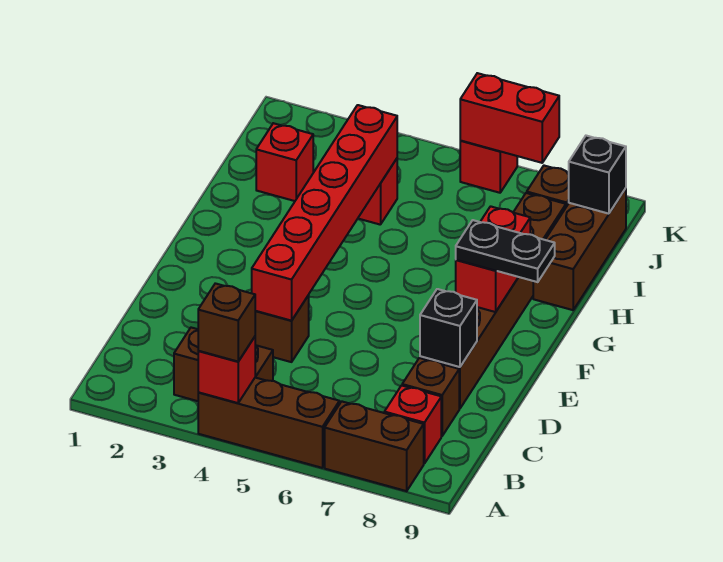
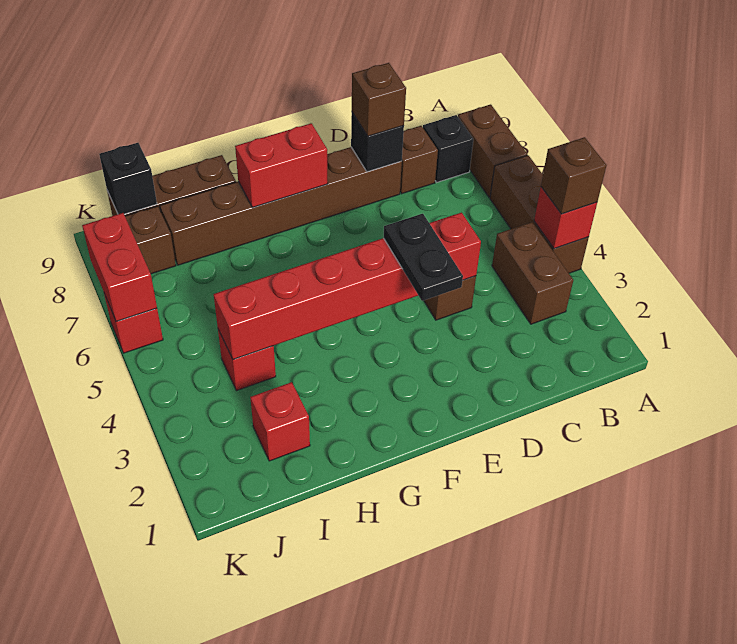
red brick B8 level 1 -> black brick B8 level 1
none -> brown brick D8 level 3
black plate F8:F9 level 3 -> black plate E3:E4 level 3

